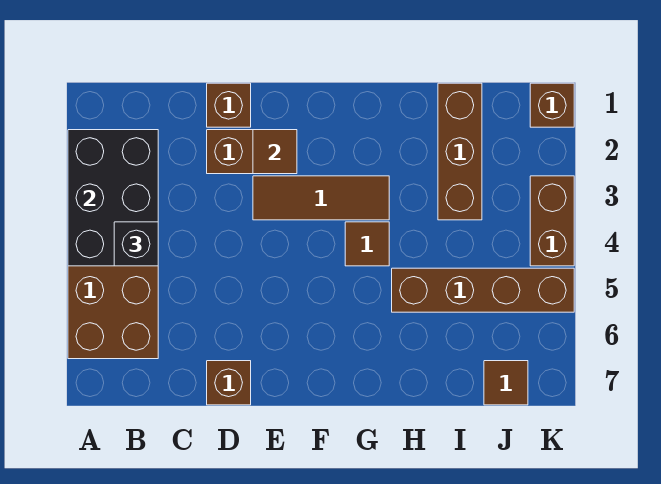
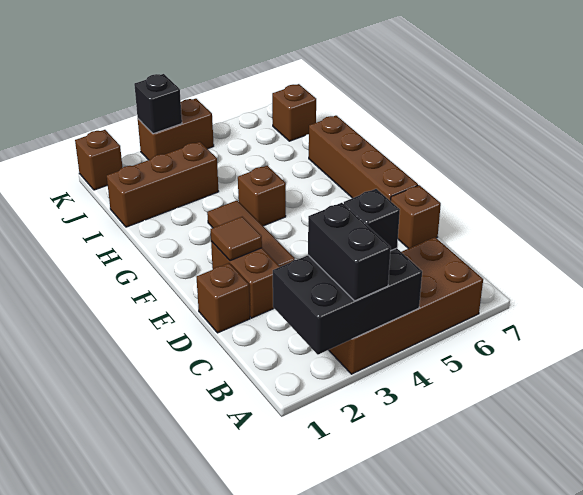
none -> black brick A3:B3 level 3
brown tile G4 level 1 -> brown brick G4 level 1
brown brick H5:K5 level 1 -> brown brick E7:H7 level 1
brown tile J7 level 1 -> brown brick J7 level 1
none -> black brick K3 level 2

